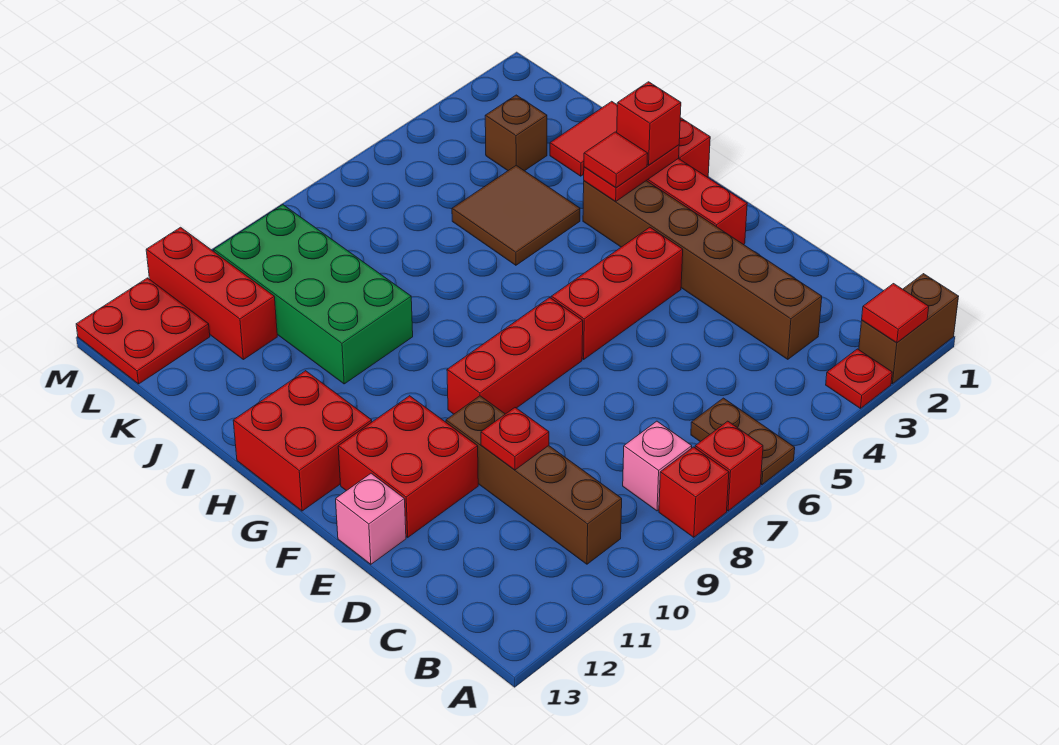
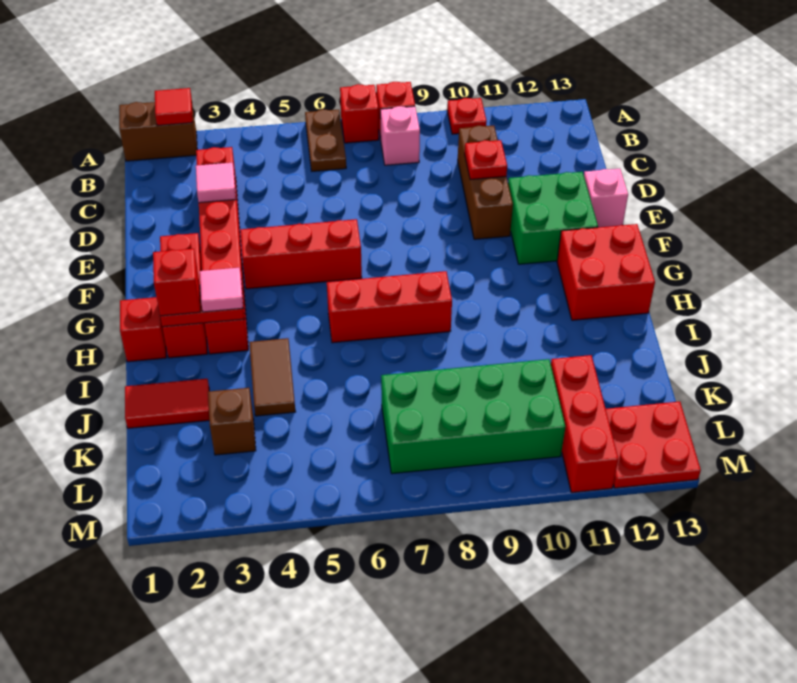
red plate A3 level 1 -> red plate A10 level 1
brown brick B10:E10 level 1 -> brown brick C10:E10 level 1
brown brick C3:H3 level 1 -> red brick C3:H3 level 1
none -> pink tile D3 level 2
red brick E11:F12 level 1 -> green brick E11:F12 level 1
red brick F7:F9 level 1 -> red brick H6:H8 level 1
red tile H3 level 3 -> pink tile H3 level 3
brown tile I4:J5 level 1 -> brown tile I4:J4 level 1
green brick I9:L10 level 1 -> green brick K7:L10 level 1

